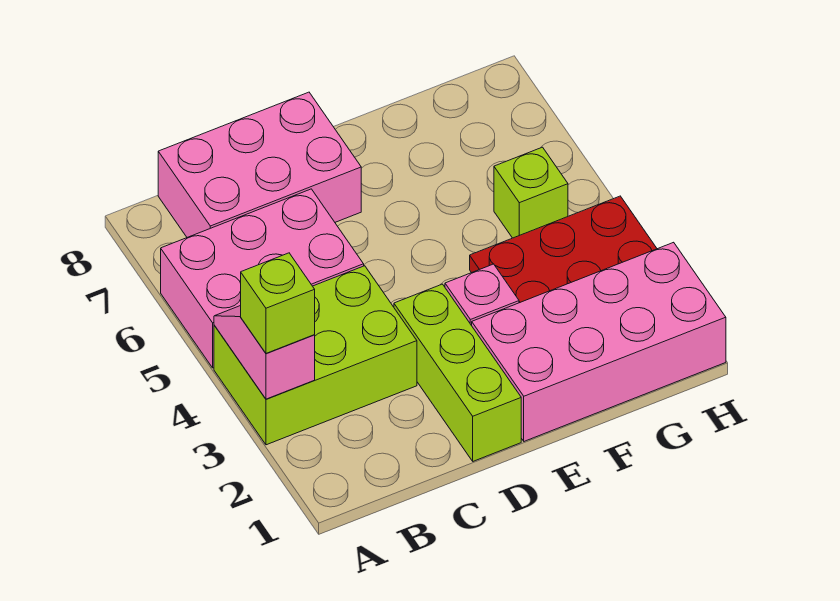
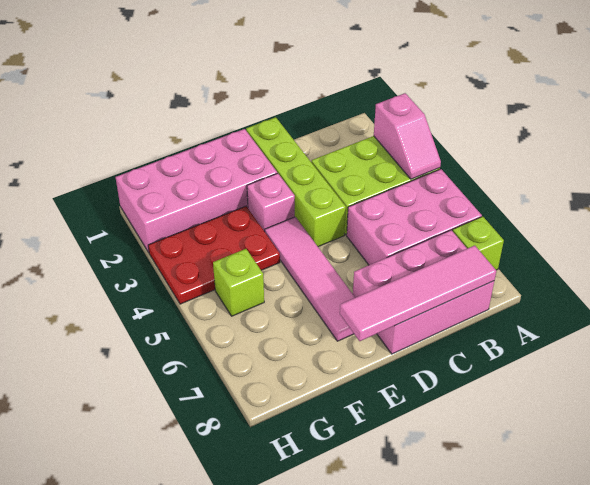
lime brick A3 level 3 -> lime brick A7 level 1
none -> pink tile B8:E8 level 2
lime brick D1:D3 level 1 -> lime brick D1:D4 level 1
none -> pink tile E4:E7 level 1

